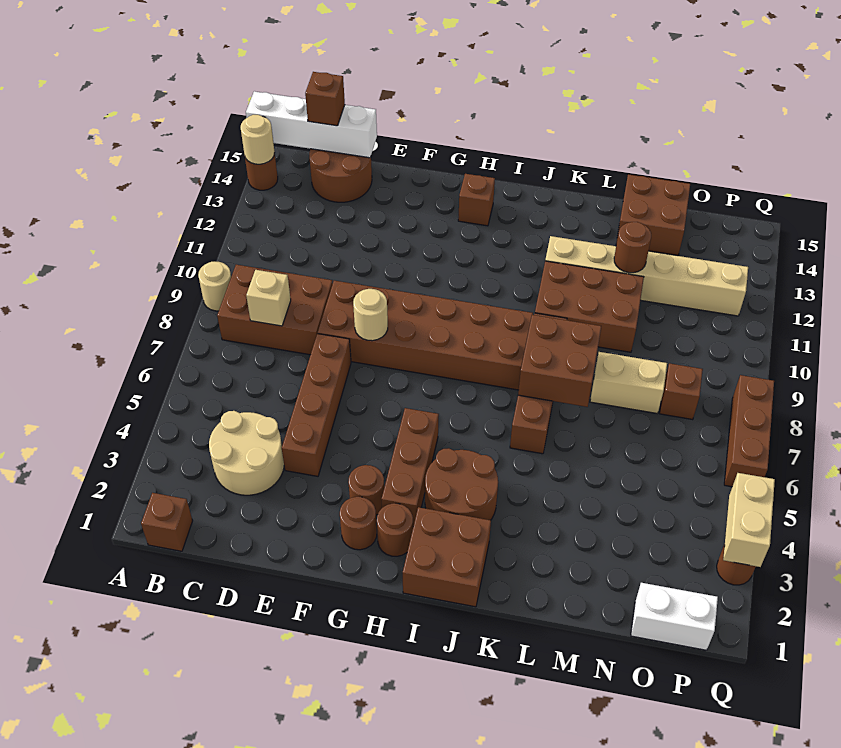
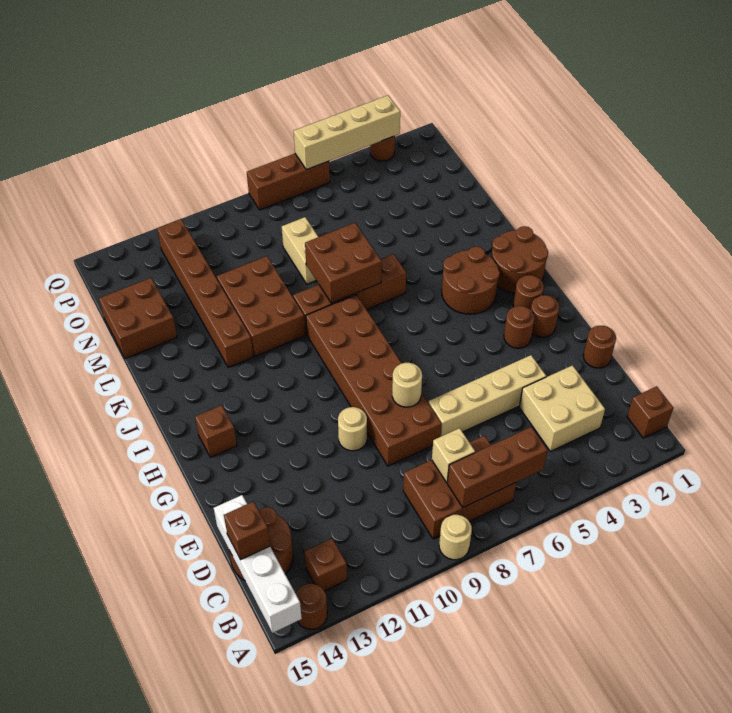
tan round brick A14 level 2 -> tan round brick F10 level 1
brown brick B8:D9 level 1 -> brown brick B7:C9 level 1
tan round brick C3:D4 level 1 -> tan brick C3:D4 level 1
brown brick E4:E7 level 1 -> tan brick E4:E7 level 1
brown brick H3:H5 level 1 -> brown brick B6:B8 level 2
brown brick I1:J2 level 1 -> brown round brick I1:J2 level 1
tan brick K12:P12 level 1 -> brown brick K12:P12 level 1
brown round brick M12 level 2 -> brown round brick E1 level 1
white brick O1:P1 level 1 -> none
brown brick O8 level 1 -> brown brick B13 level 1
tan brick Q3:Q4 level 2 -> tan brick Q3:Q6 level 2

